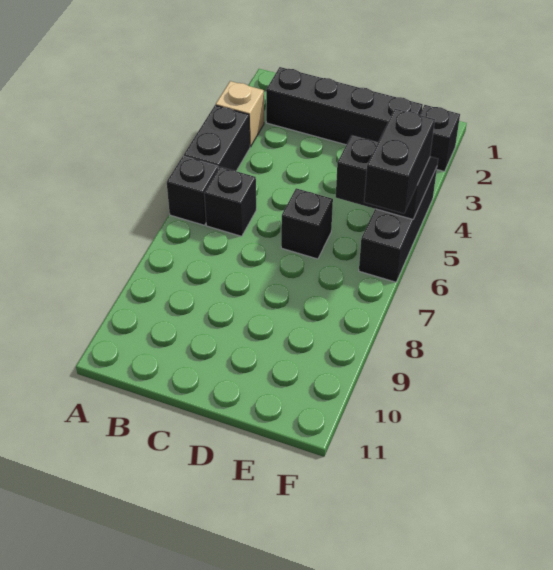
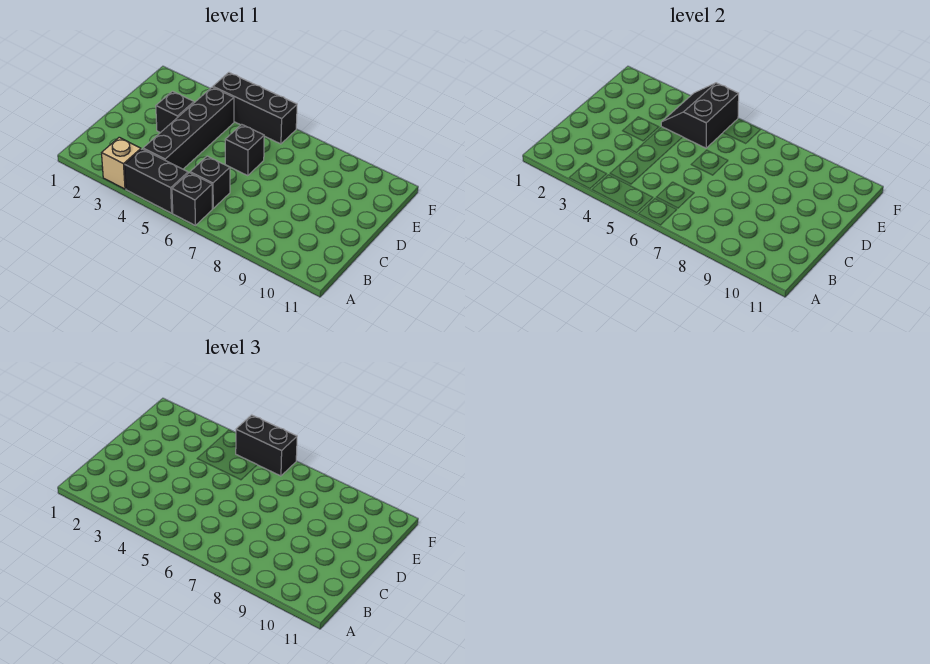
black brick B2:E2 level 1 -> black brick B4:E4 level 1
black brick F2 level 1 -> black brick D3 level 1

